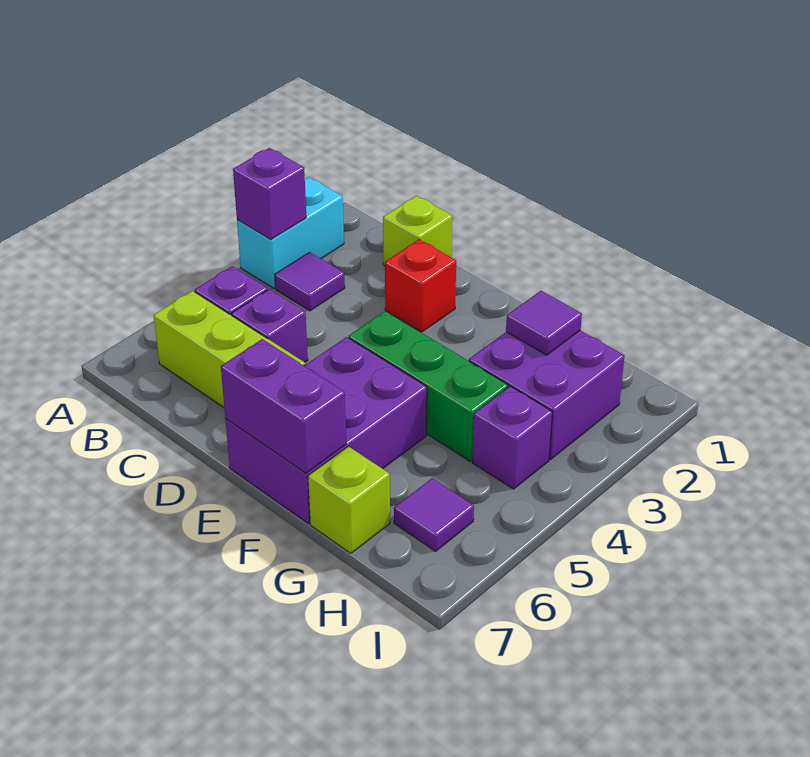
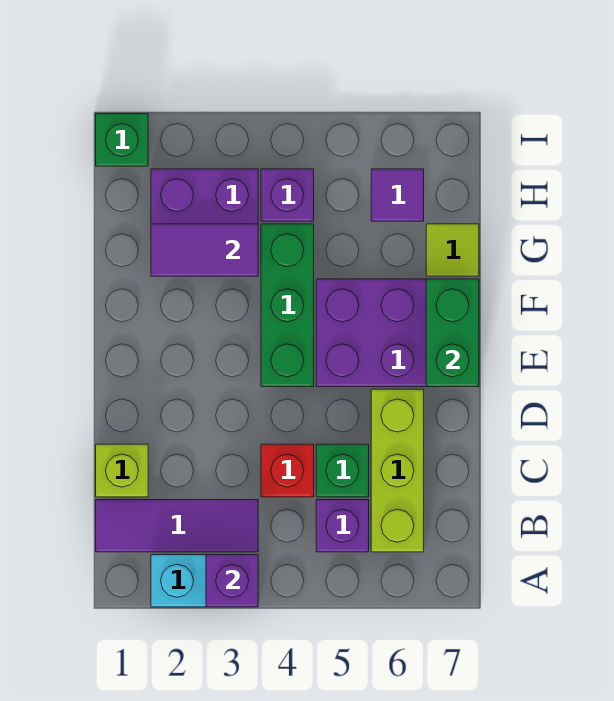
purple tile B3 level 1 -> purple tile B1:B3 level 1
purple brick C5 level 1 -> green brick C5 level 1
red brick D2 level 1 -> red brick C4 level 1
purple brick E7:F7 level 2 -> green brick E7:F7 level 2
purple tile G2 level 2 -> purple tile G2:G3 level 2
lime brick G7 level 1 -> lime tile G7 level 1
none -> green brick I1 level 1

